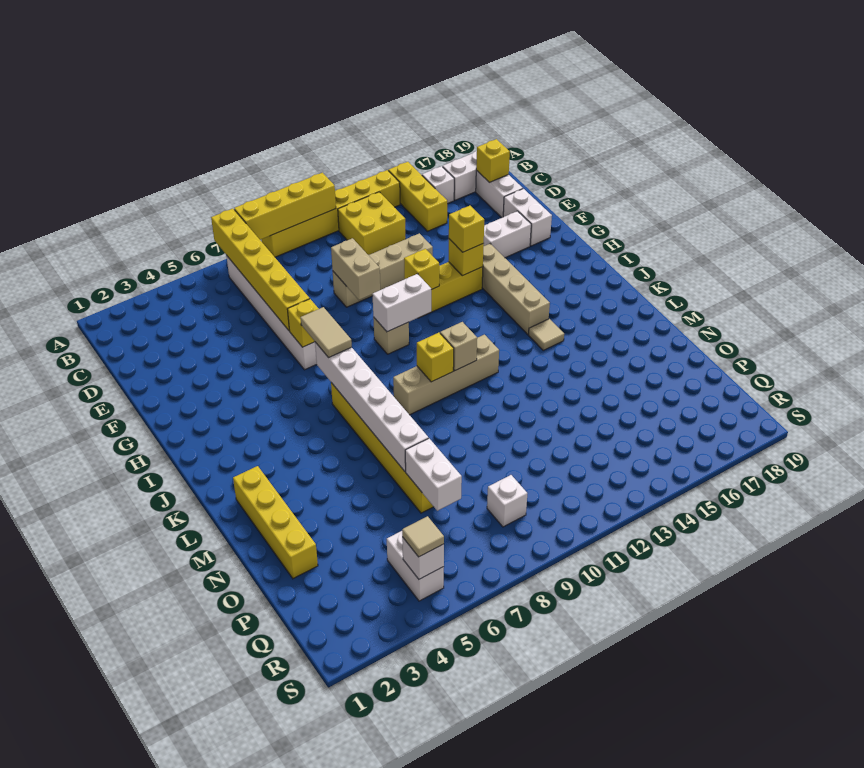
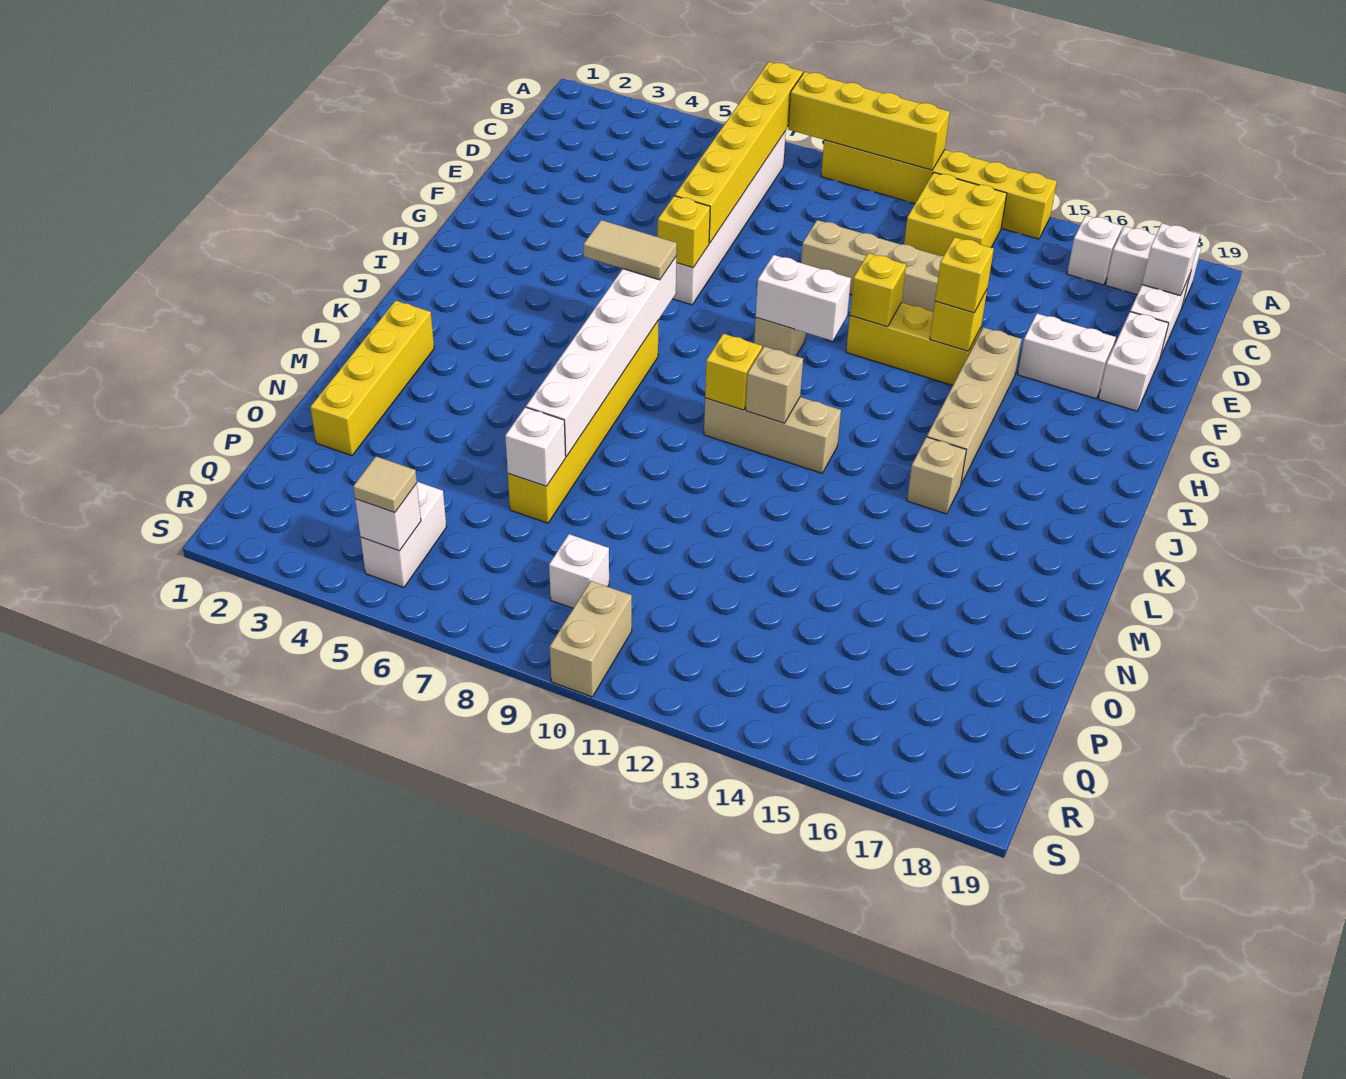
yellow brick A15:C15 level 1 -> none
yellow brick C18 level 2 -> white brick C18 level 2
tan brick E10:F10 level 2 -> tan brick R10:S10 level 1
tan tile H7:I7 level 3 -> tan tile I6:I7 level 3
tan brick K9:K12 level 1 -> tan brick K10:K12 level 1
tan tile K15 level 1 -> tan brick K15 level 1
white brick O7:P7 level 2 -> white brick O7 level 2

